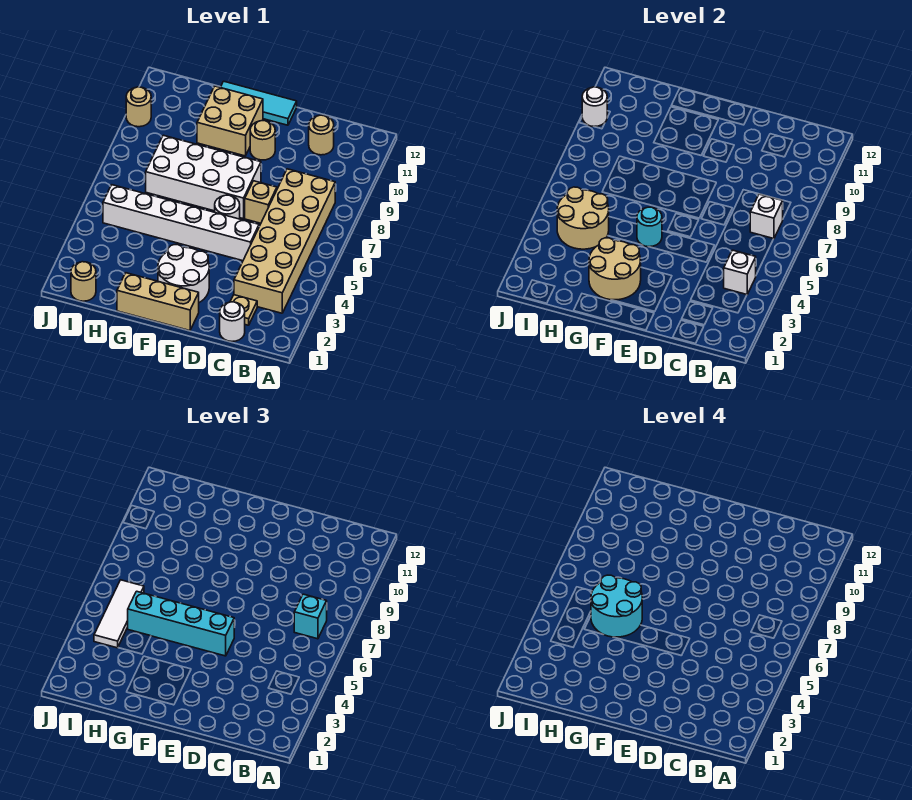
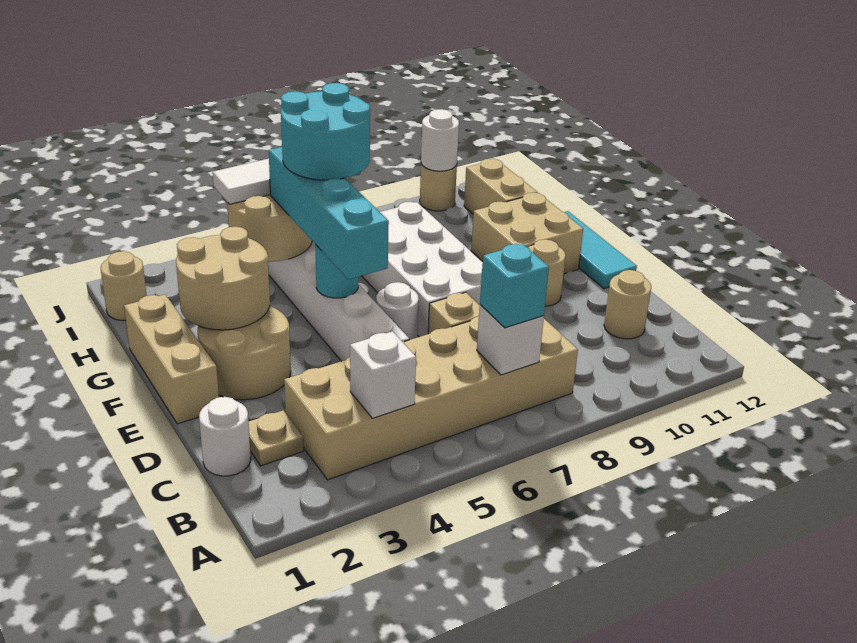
white round brick E2:F3 level 1 -> tan round brick E2:F3 level 1
none -> tan brick H11:I11 level 1

